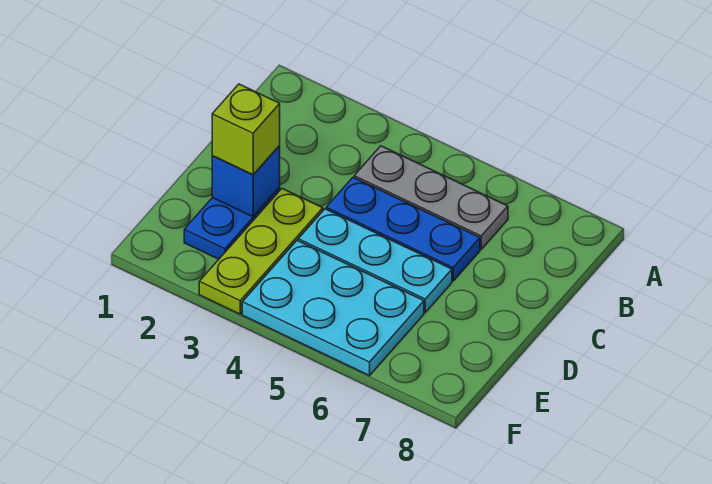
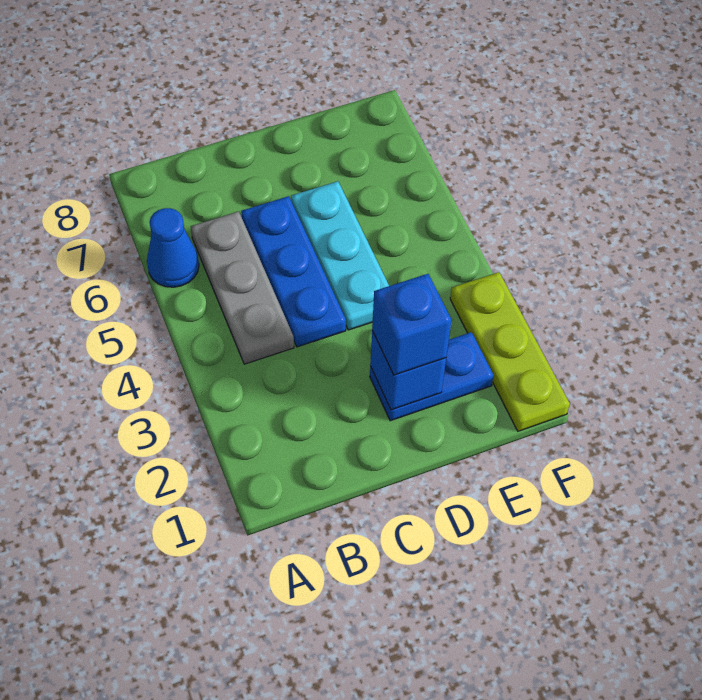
none -> blue cone A6 level 1
lime brick D2 level 3 -> blue brick D2 level 3
lime plate D3:F3 level 1 -> lime plate F1:F3 level 1
cyan plate E4:F6 level 1 -> none

